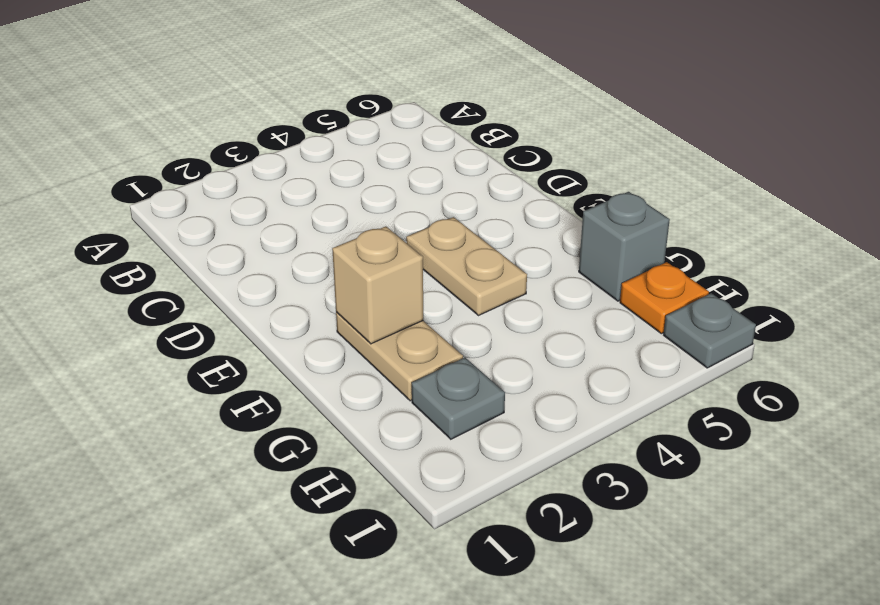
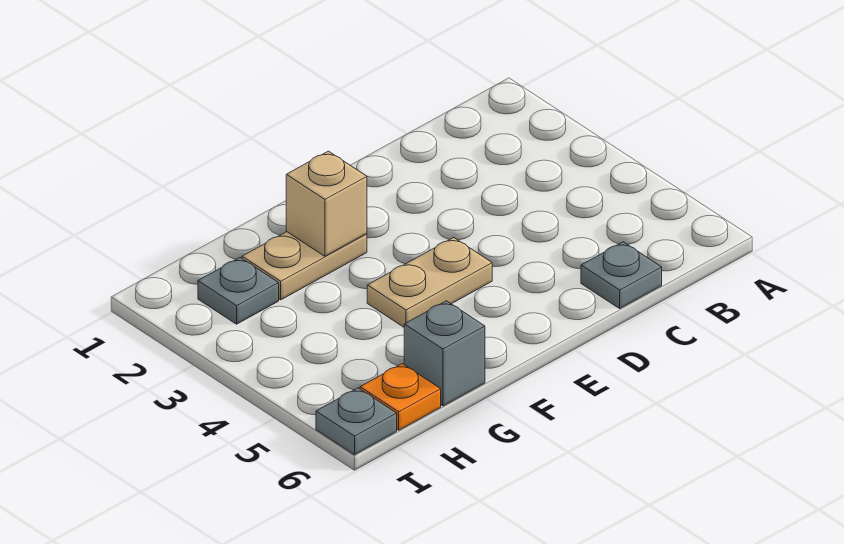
none -> grey plate C6 level 1

